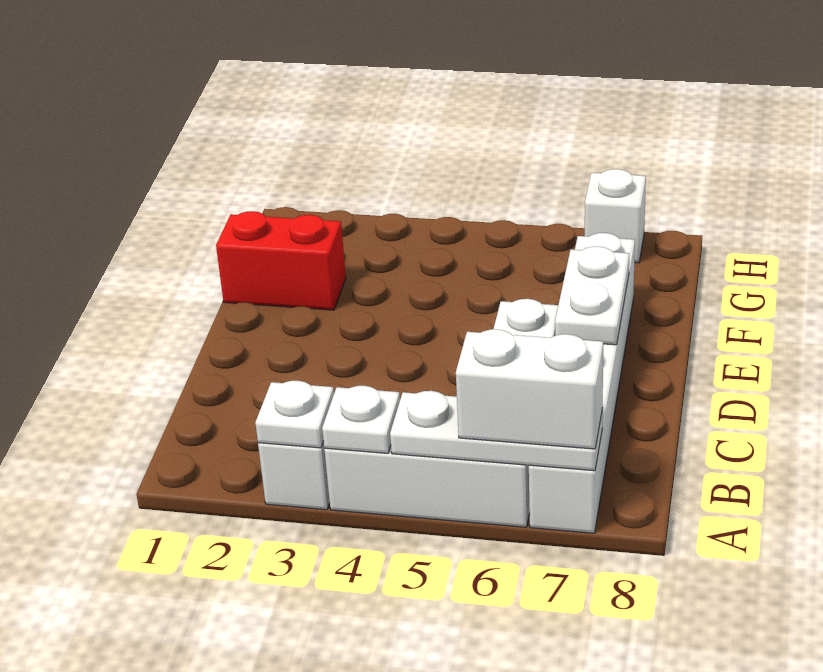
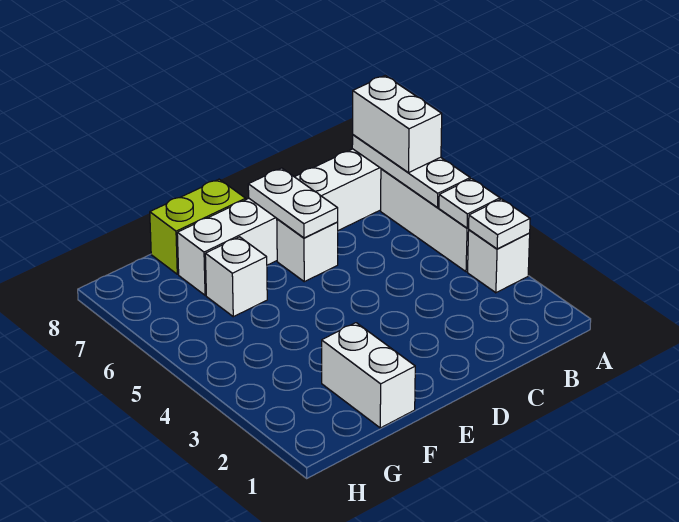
white plate D7:E7 level 2 -> white plate D6:D7 level 2
none -> lime brick E8:F8 level 1
red brick F1:F2 level 1 -> white brick F1:F2 level 1
white brick H7 level 1 -> white brick F6 level 1

